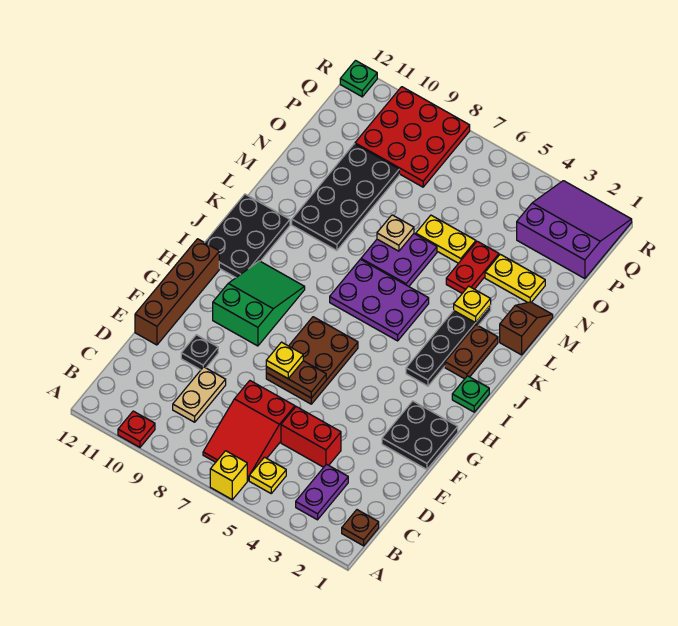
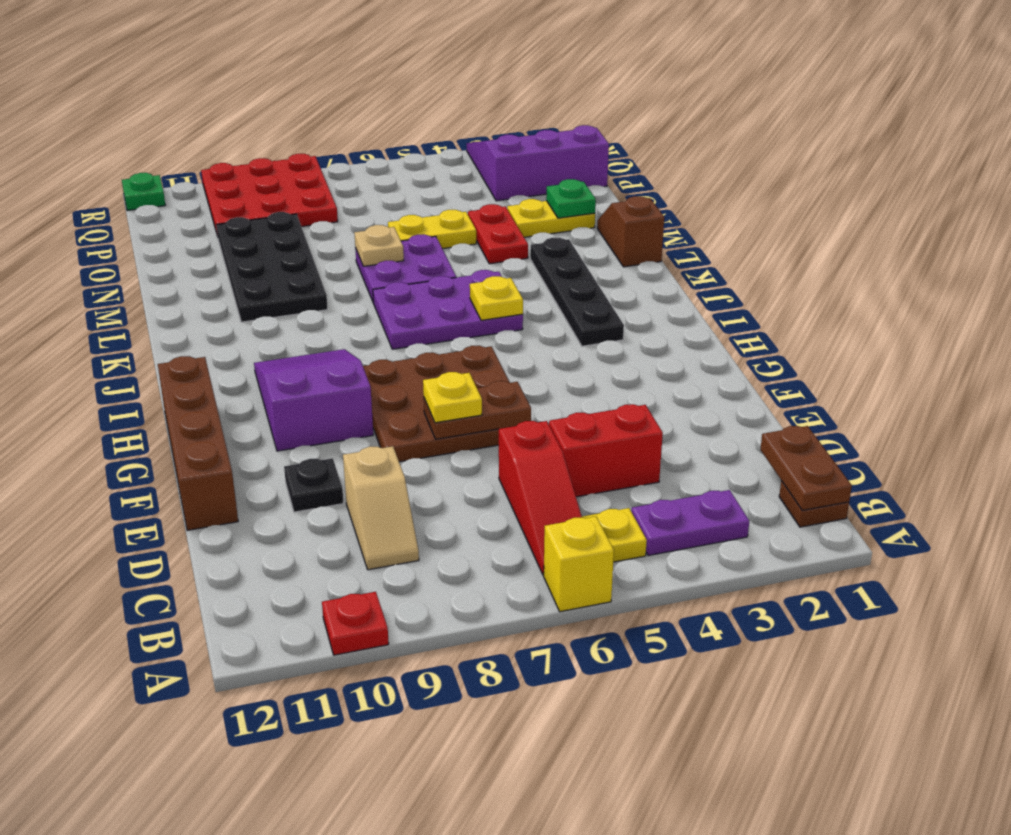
purple plate B3:C3 level 1 -> purple plate B3:B4 level 1
red slope B6:D7 level 1 top D -> red slope B6:D6 level 1 top D
tan plate C9:D9 level 1 -> tan slope C9:D9 level 1 top D
black plate F1:G2 level 1 -> none
brown plate F6:H7 level 1 -> brown plate F6:H8 level 1
green slope G9:I10 level 1 top G -> purple slope G9:I10 level 1 top G
green plate I1 level 1 -> green plate N2 level 2
black plate I11:K12 level 1 -> none
brown plate J2:K2 level 1 -> brown plate B1:C1 level 2
yellow plate L3 level 2 -> yellow plate J5 level 2

